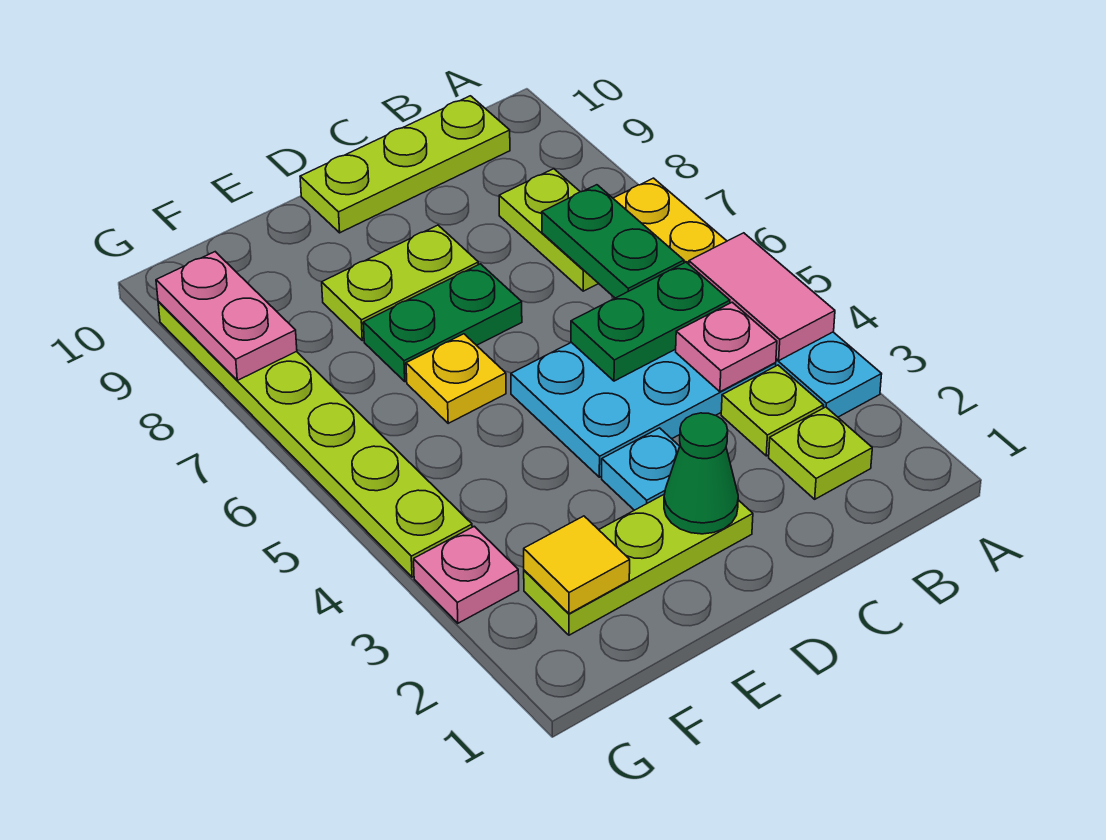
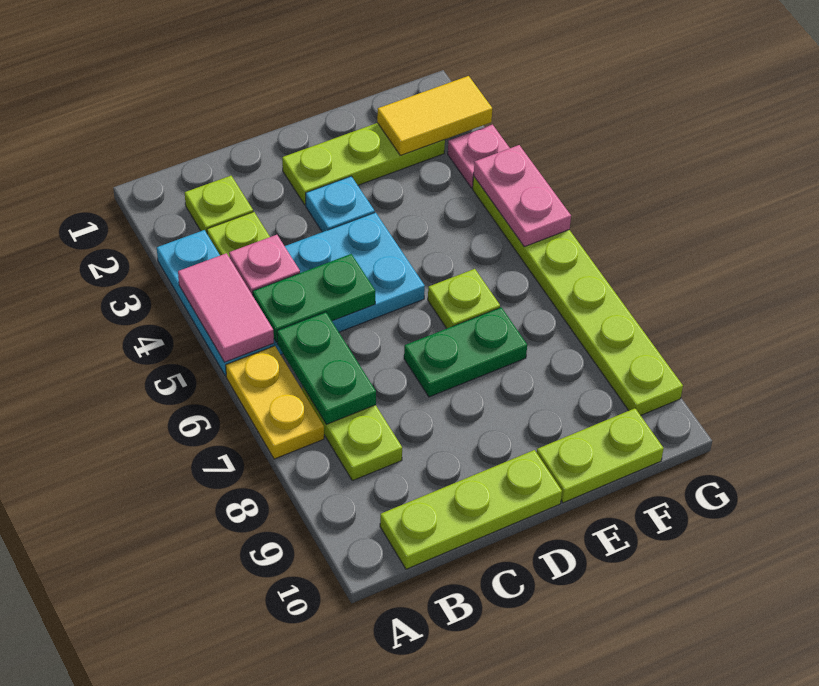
green cone D2 level 2 -> none
lime plate D8:E8 level 1 -> lime plate E10:F10 level 1
yellow plate E6 level 1 -> lime plate E6 level 1
yellow tile F2 level 2 -> yellow tile F2:G2 level 2
pink plate G8:G9 level 2 -> pink plate G4:G5 level 2

